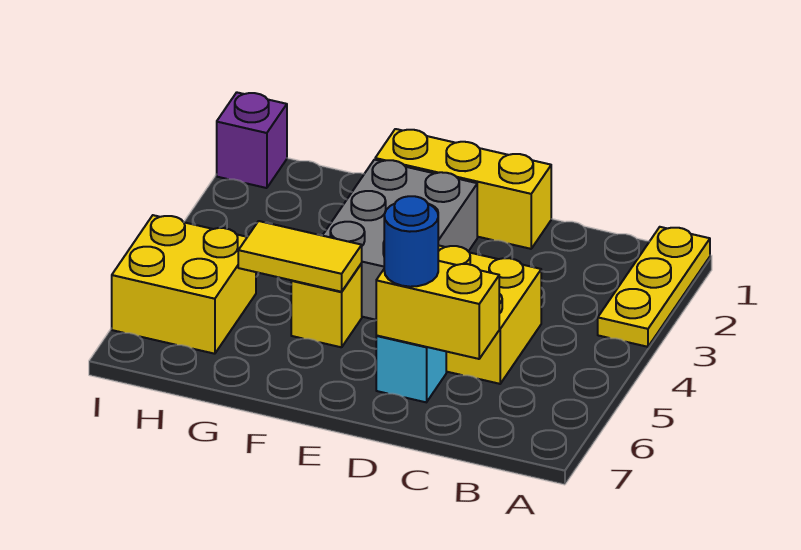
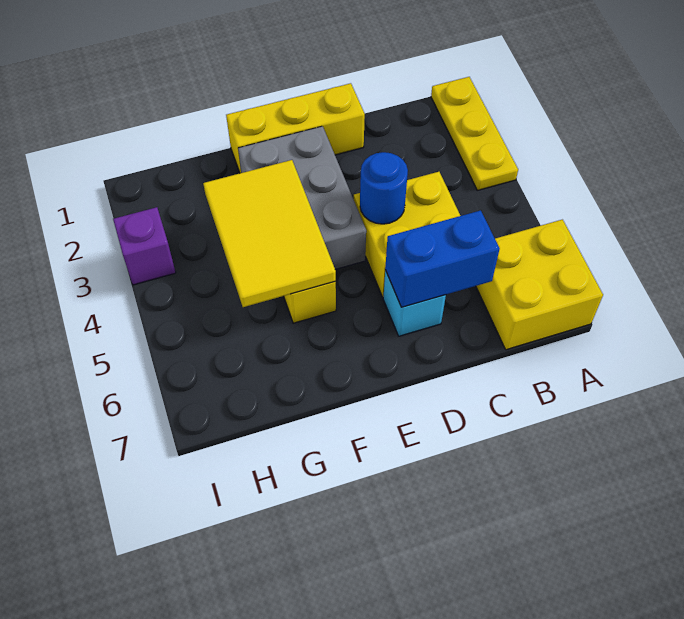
yellow brick C6:D6 level 2 -> blue brick C6:D6 level 2
blue round brick D6 level 3 -> blue round brick D4 level 2
yellow tile F5:G5 level 2 -> yellow tile F3:G5 level 2
yellow brick H5:I6 level 1 -> yellow brick A6:B7 level 1
purple brick I1 level 1 -> purple brick I3 level 1

